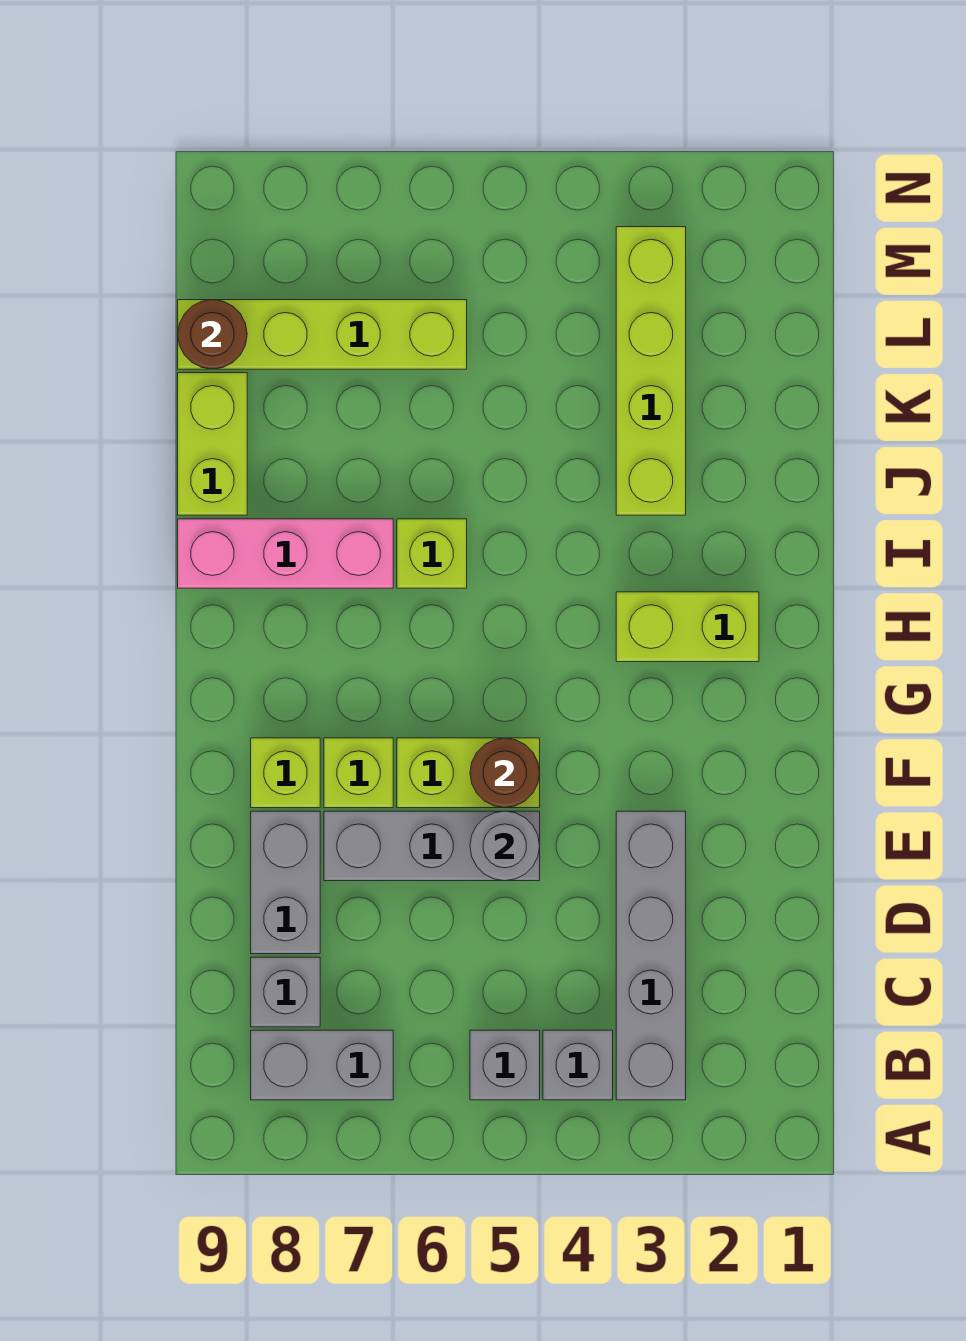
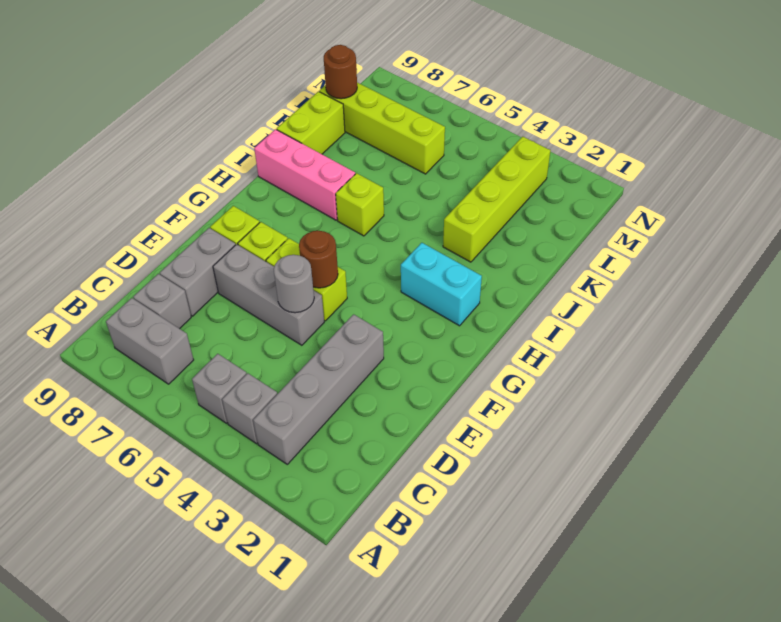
lime brick H2:H3 level 1 -> cyan brick H2:H3 level 1

